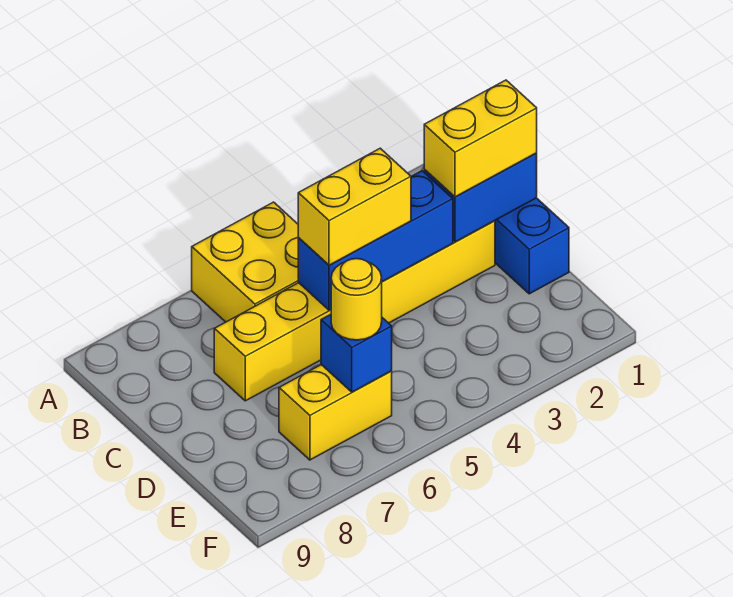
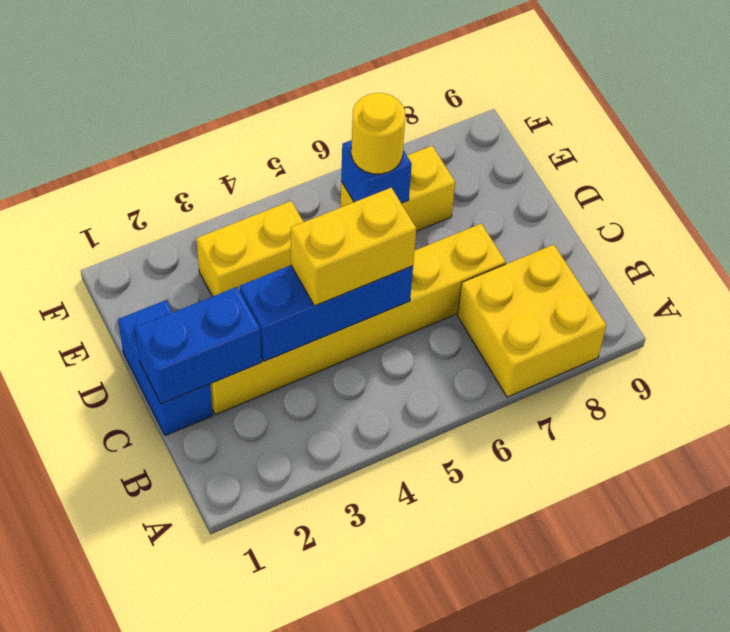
yellow brick A5:B6 level 1 -> yellow brick A7:B8 level 1
yellow brick C1:C2 level 3 -> yellow brick E3:E4 level 1

